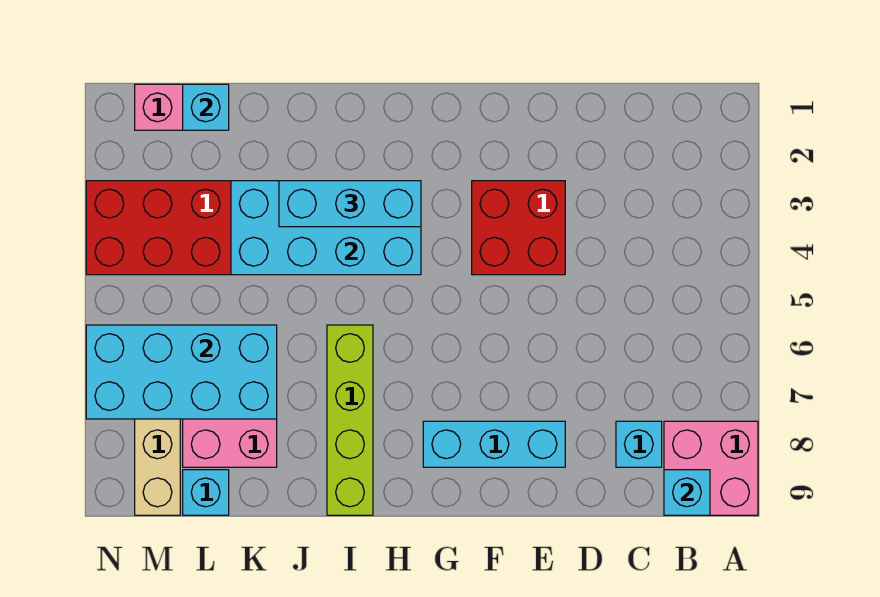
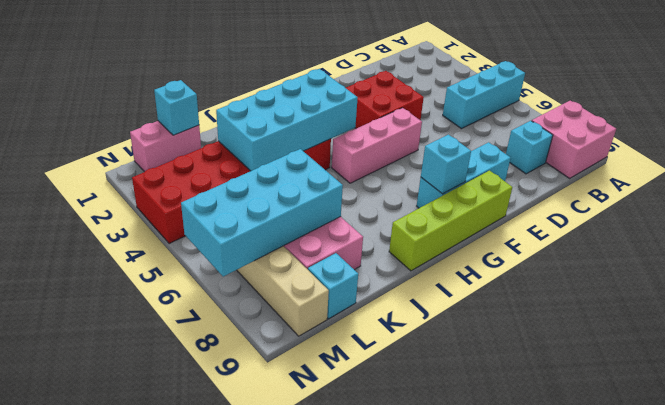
cyan brick B9 level 2 -> cyan brick G8 level 2
none -> pink brick F5:H5 level 1
cyan brick H3:J3 level 3 -> cyan brick A5:C5 level 1
lime brick I6:I9 level 1 -> lime brick F9:I9 level 1

